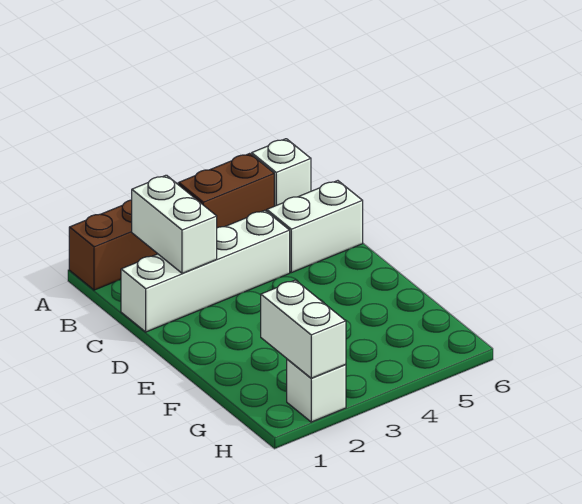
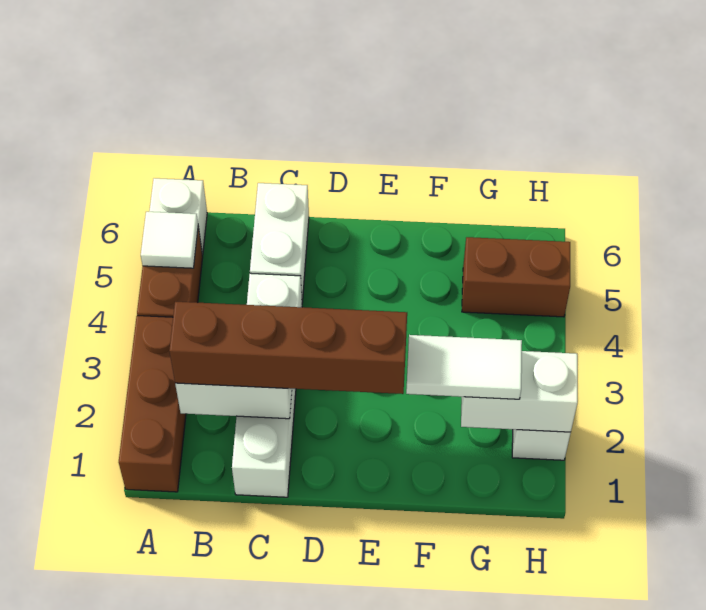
none -> white tile A5 level 2
none -> brown brick B2:E2 level 3
none -> white tile F2:G2 level 3
none -> brown brick G5:H5 level 1

